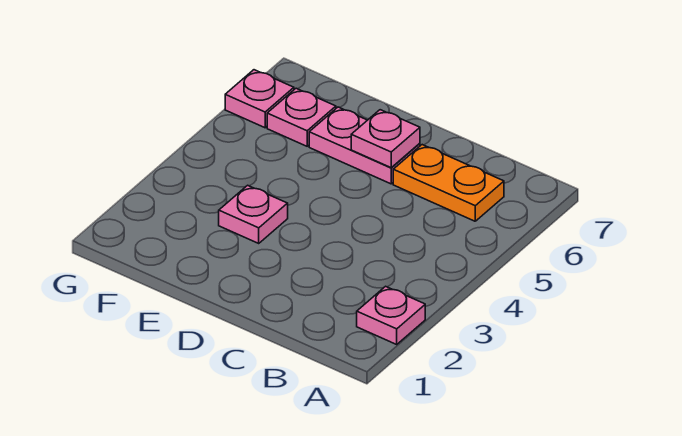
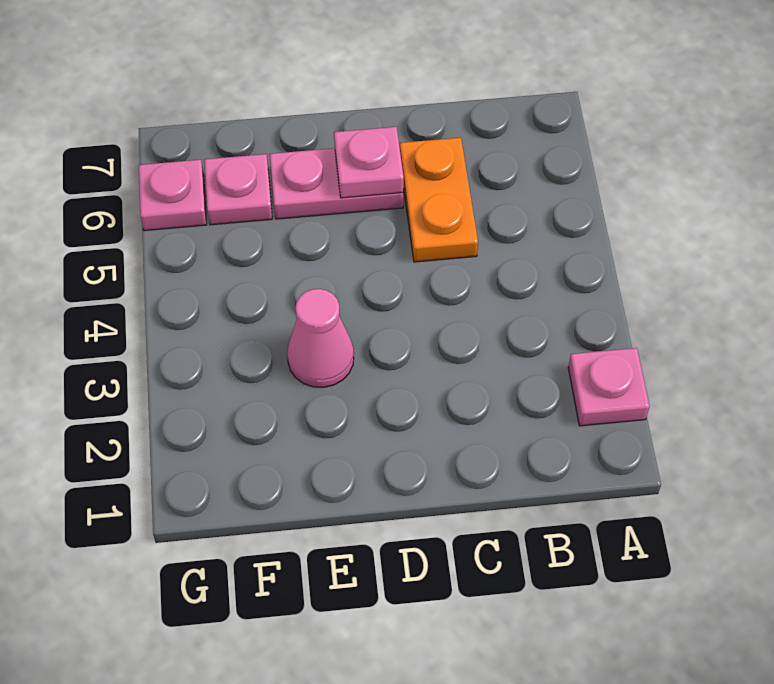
orange plate B6:C6 level 1 -> orange plate C5:C6 level 1
pink plate E3 level 1 -> pink cone E3 level 1

